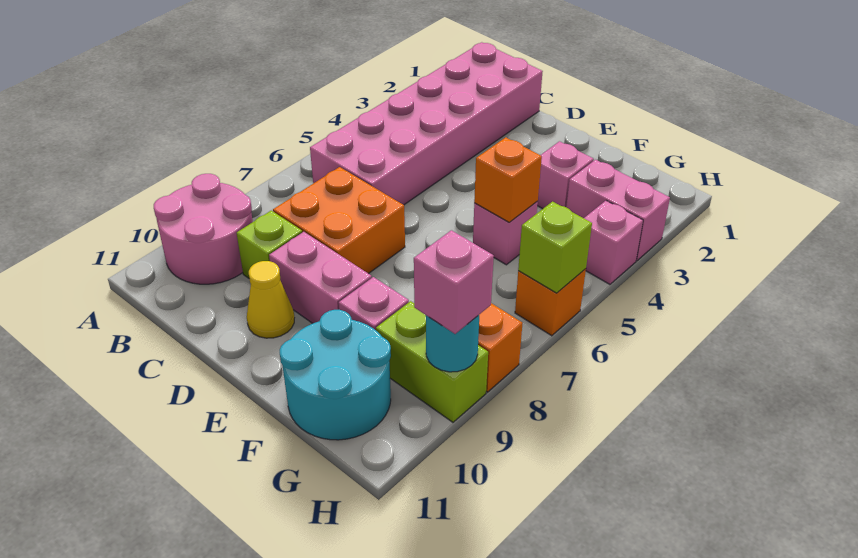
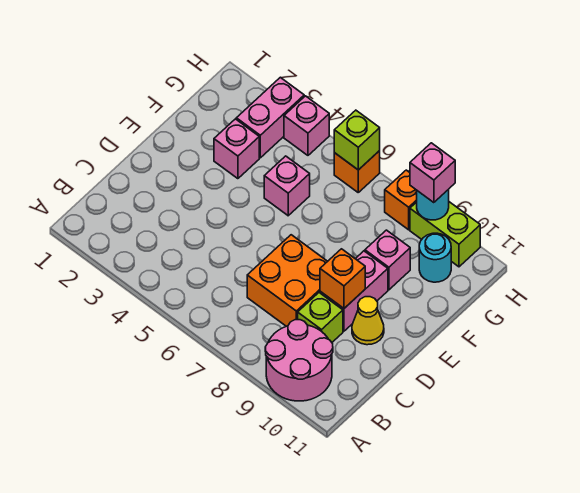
pink brick B1:C6 level 1 -> none
orange brick F5 level 2 -> orange brick D9 level 2
cyan round brick F10:G11 level 1 -> cyan round brick G10 level 1
lime brick G9:H9 level 1 -> lime brick H9:H10 level 1

